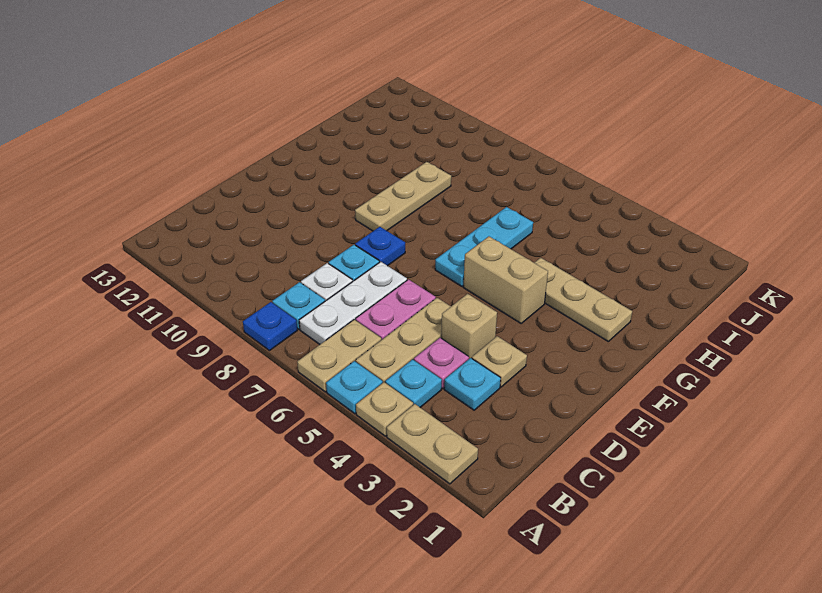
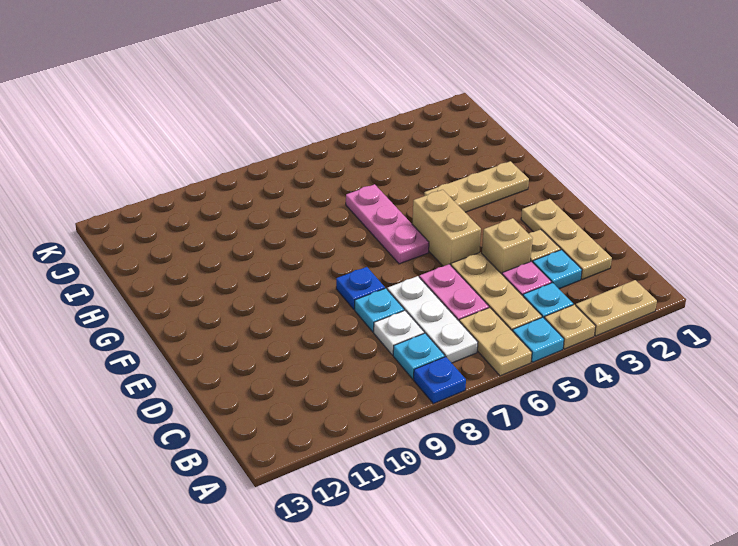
tan brick F4:F5 level 1 -> tan brick E5:F5 level 1
cyan plate F6:H6 level 1 -> pink plate F6:H6 level 1
tan plate F9:H9 level 1 -> tan plate C2:E2 level 1

